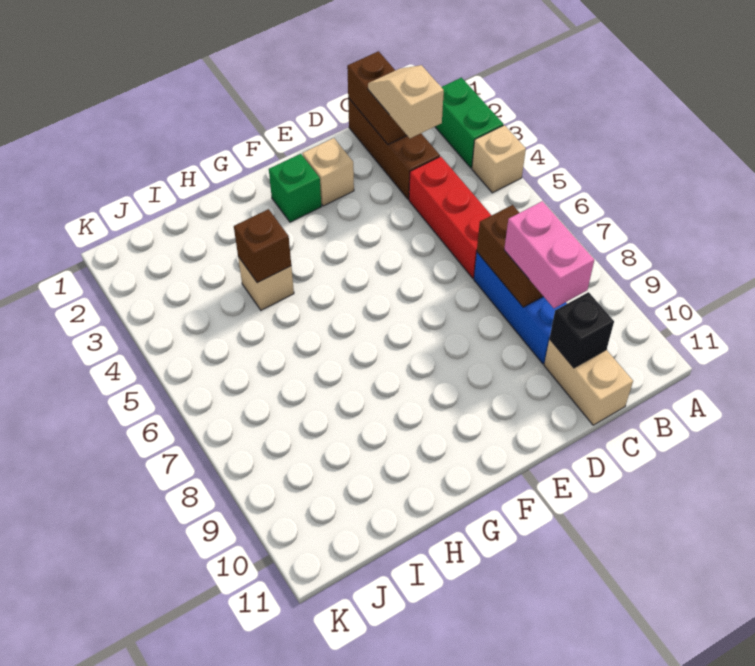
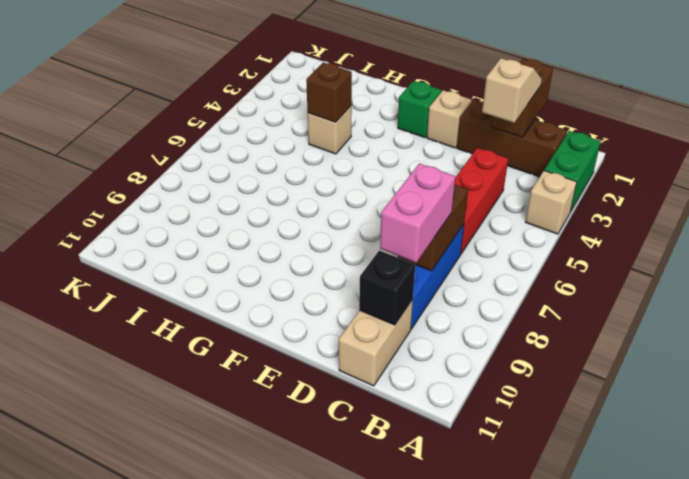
brown brick C1:C3 level 1 -> brown brick B2:D2 level 1

